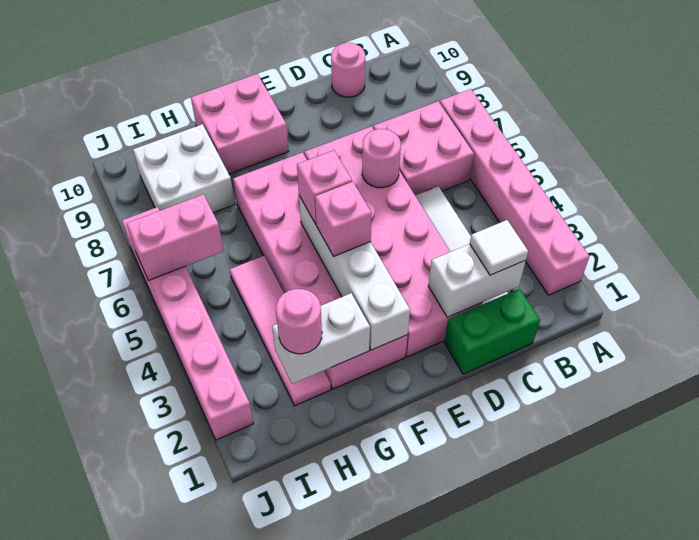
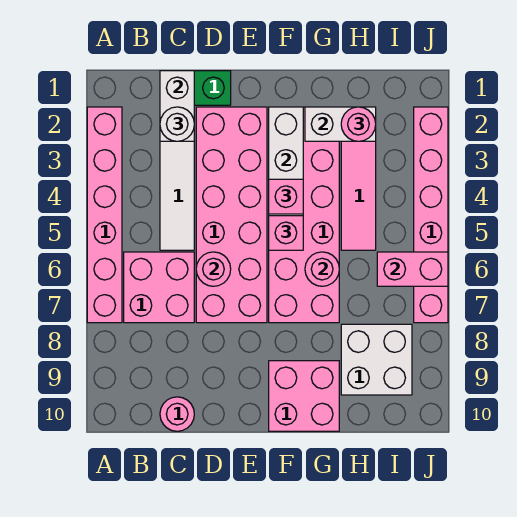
white brick C2:D2 level 2 -> white brick C1:C2 level 2
white tile C2 level 3 -> white round brick C2 level 3
none -> pink round brick G6 level 2

